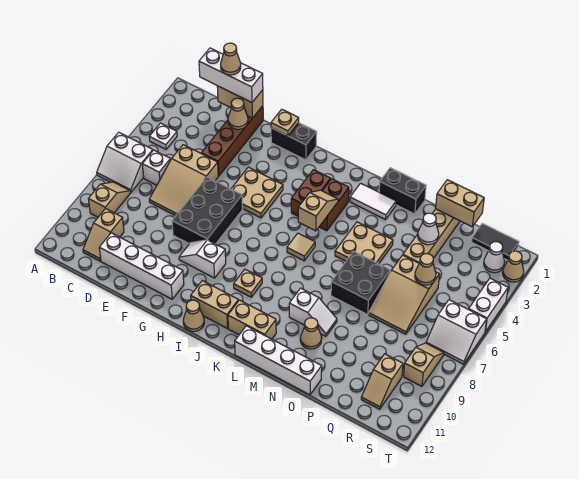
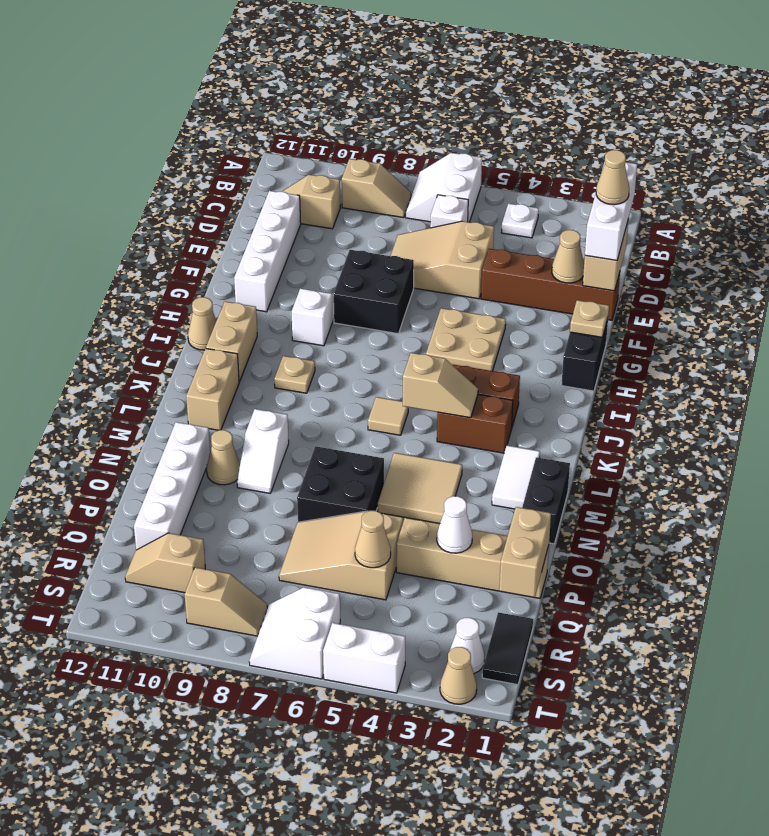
black brick F6:G8 level 1 -> black brick F7:G8 level 1
white brick L12:O12 level 1 -> white brick N11:Q11 level 1
tan plate M4:N5 level 1 -> tan tile M4:N5 level 1

